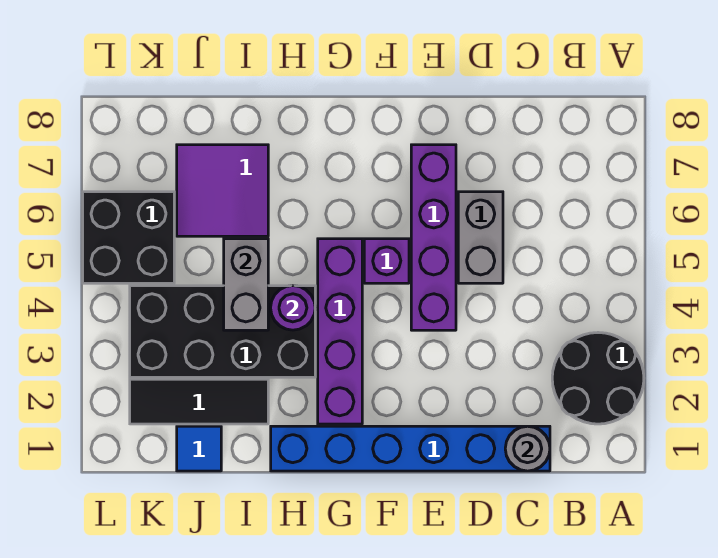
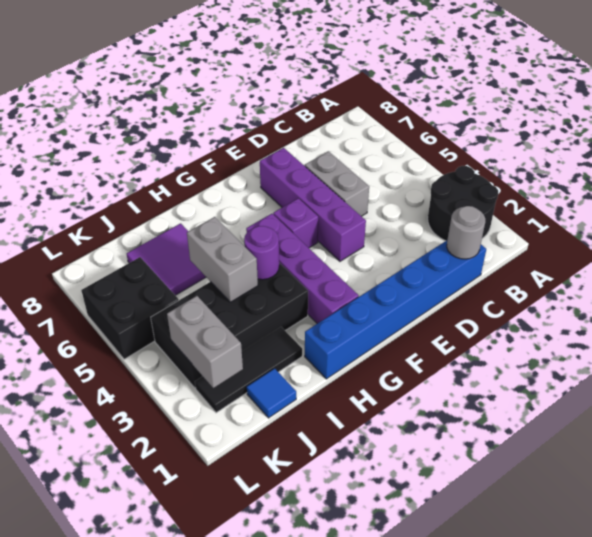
none -> grey brick K2:K3 level 2

